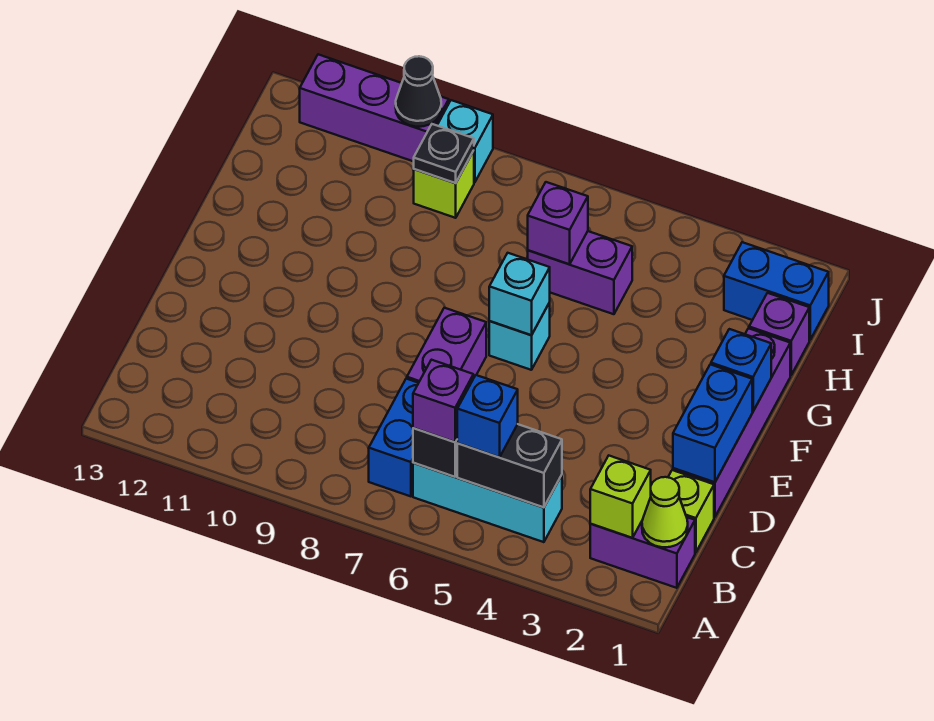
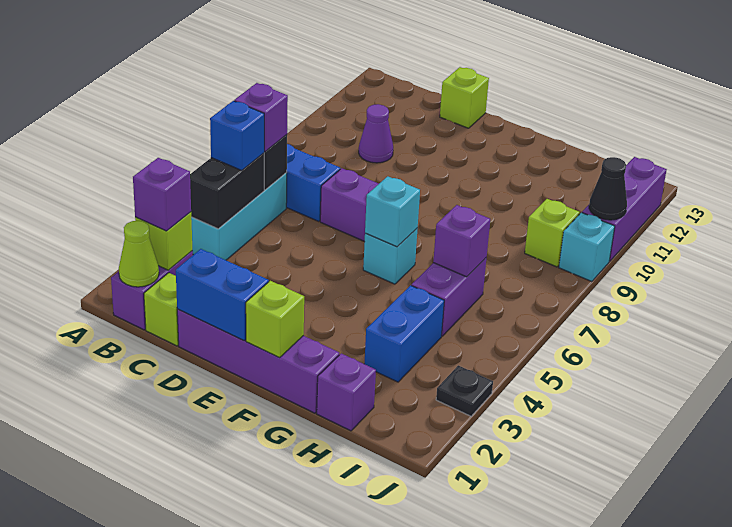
none -> purple brick B2 level 3
none -> purple cone C10 level 1
none -> lime brick D13 level 1
blue brick F1 level 2 -> lime brick F1 level 2
blue brick I1:I2 level 1 -> blue brick H3:H4 level 1
black plate I9 level 2 -> black plate J3 level 1

